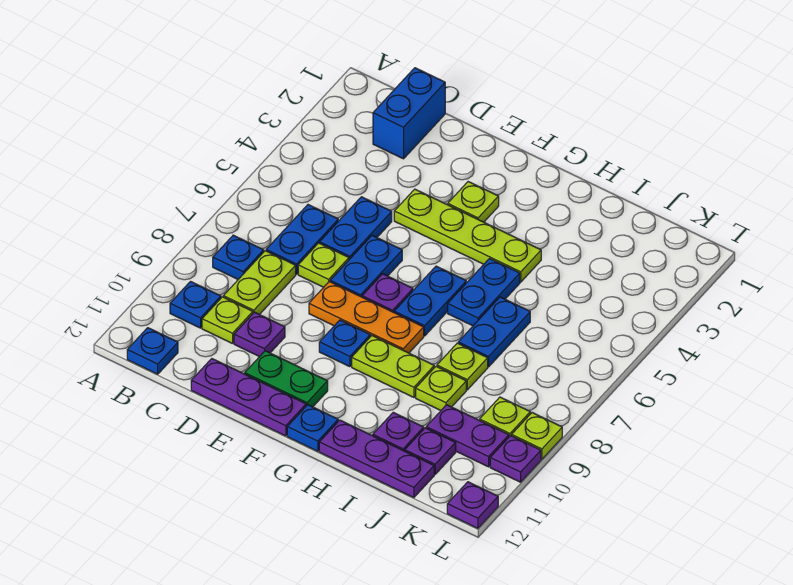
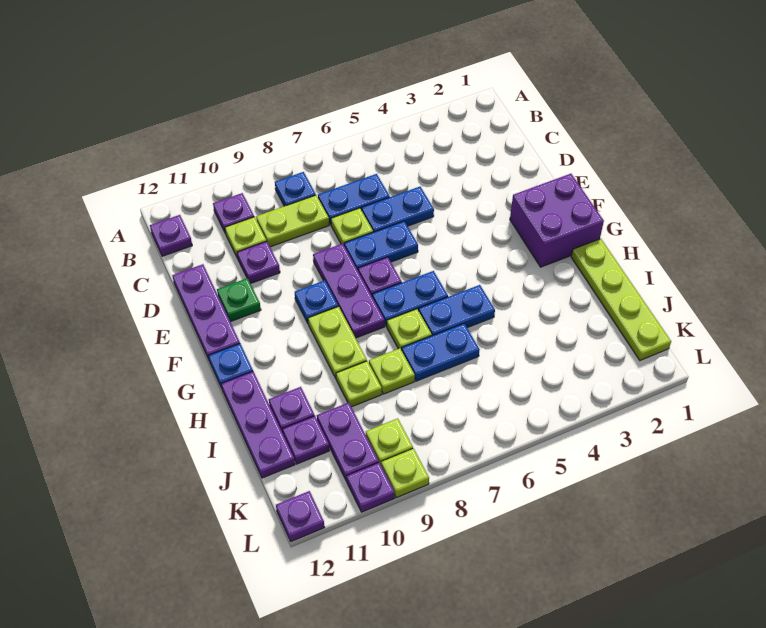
blue plate B10 level 1 -> purple plate B10 level 1
blue plate B12 level 1 -> purple plate B12 level 1
blue brick C1:C2 level 1 -> none
lime plate E4:H4 level 1 -> lime plate H1:K1 level 1
orange plate E8:G8 level 1 -> purple plate E8:G8 level 1
green plate E11:F11 level 1 -> green plate E11 level 1
none -> purple brick F1:G2 level 1
lime plate F3 level 1 -> lime plate H7 level 1

